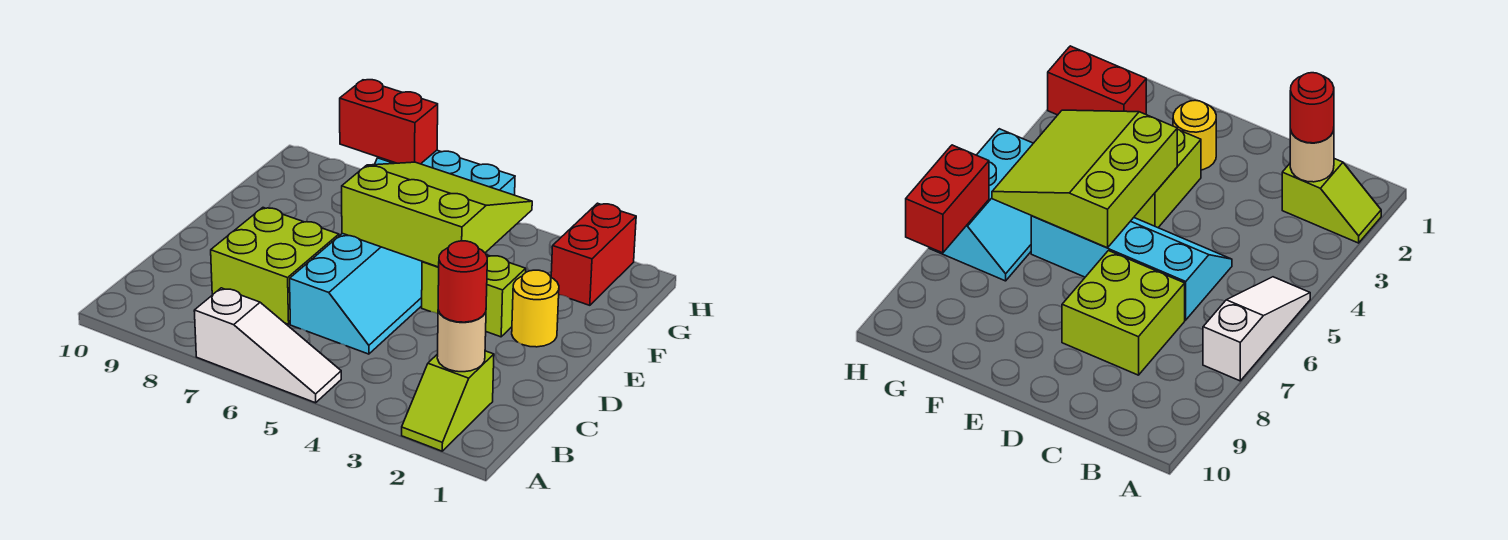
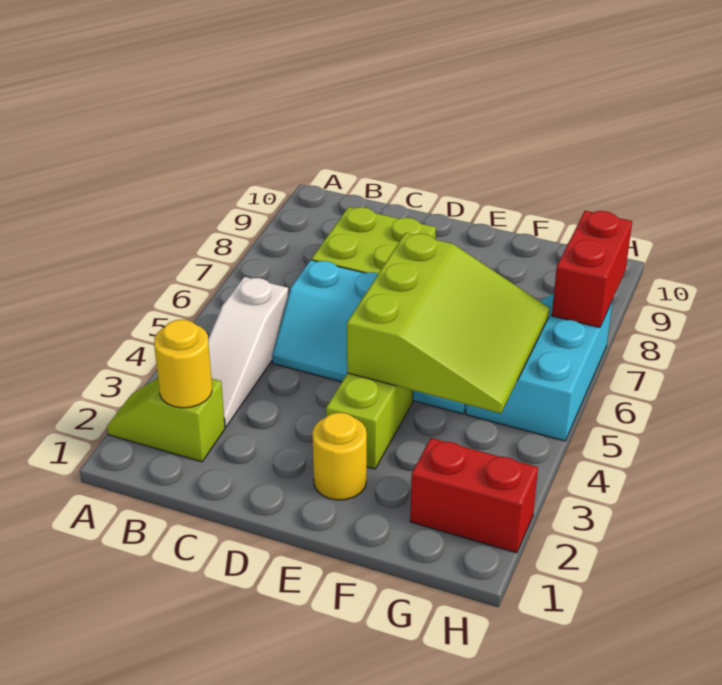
white slope A5:A7 level 1 top 7 -> white slope B3:B5 level 1 top 5
tan round brick B2 level 2 -> yellow round brick B2 level 2
red round brick B2 level 3 -> none

